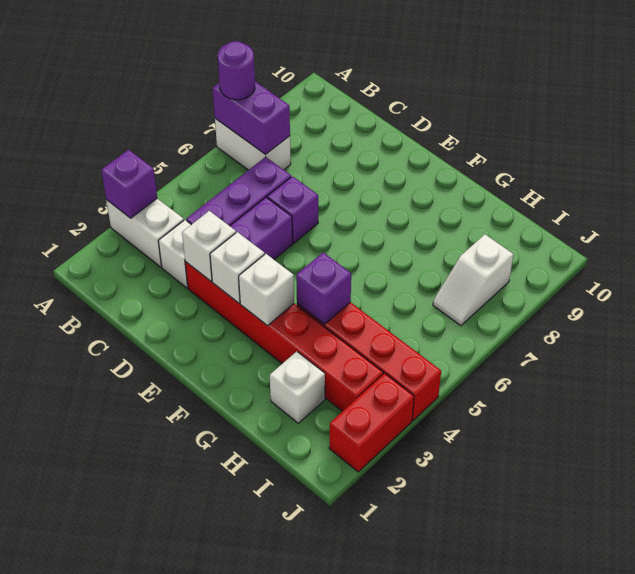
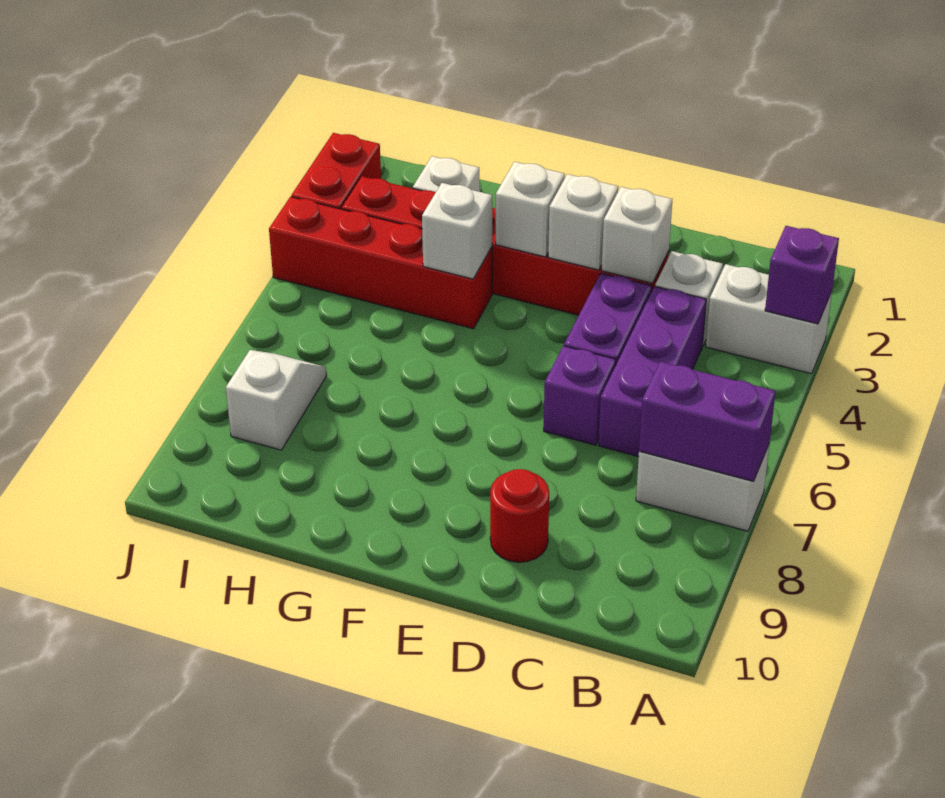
purple round brick A7 level 3 -> none
none -> red round brick D9 level 1
purple brick G4 level 2 -> white brick G4 level 2

